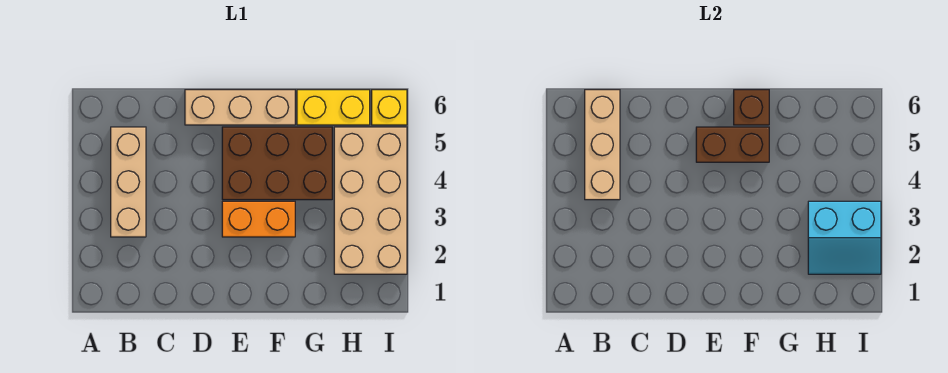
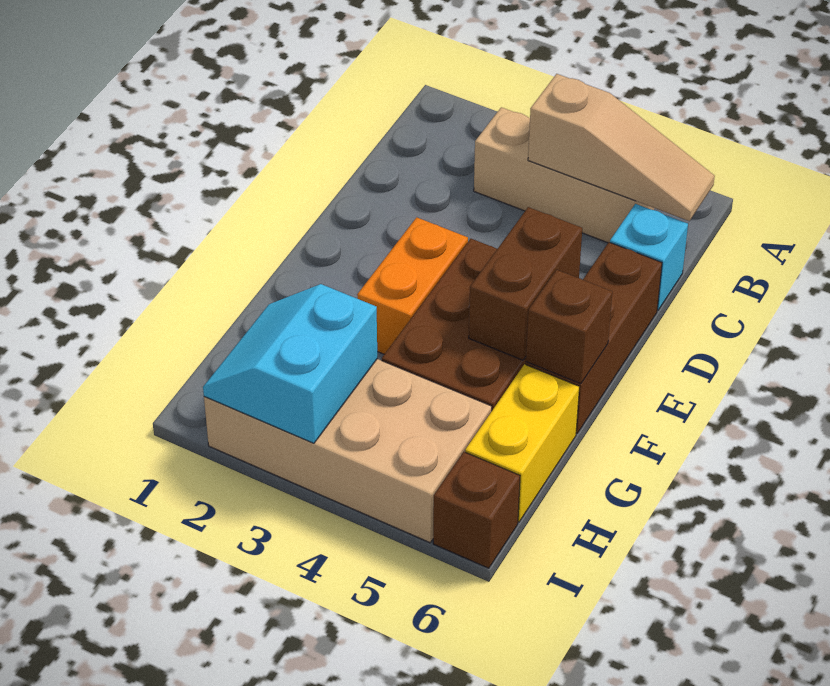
tan brick B4:B6 level 2 -> tan slope B4:B6 level 2 top 4
none -> cyan brick C6 level 1
tan brick D6:F6 level 1 -> brown brick D6:F6 level 1
yellow brick I6 level 1 -> brown brick I6 level 1

